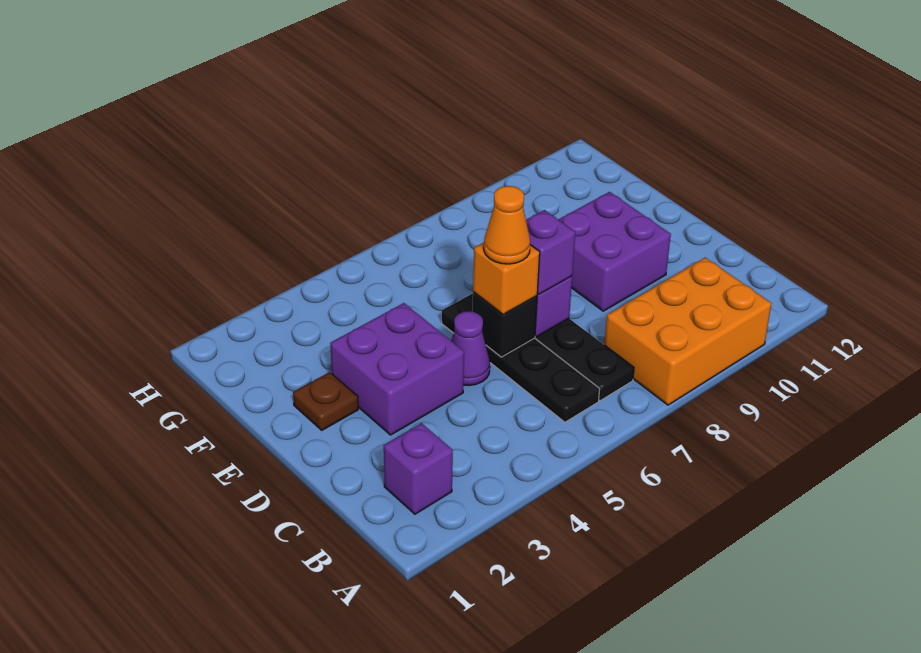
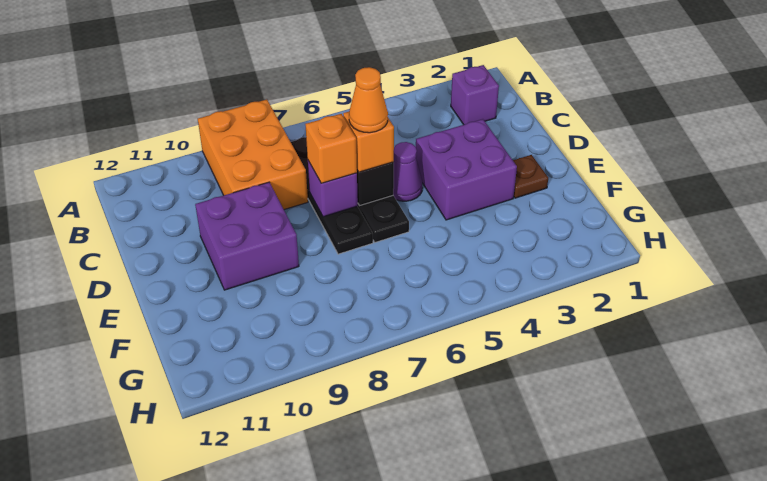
orange brick A8:B10 level 1 -> orange brick A8:C9 level 1
purple brick D7 level 3 -> orange brick D7 level 3

